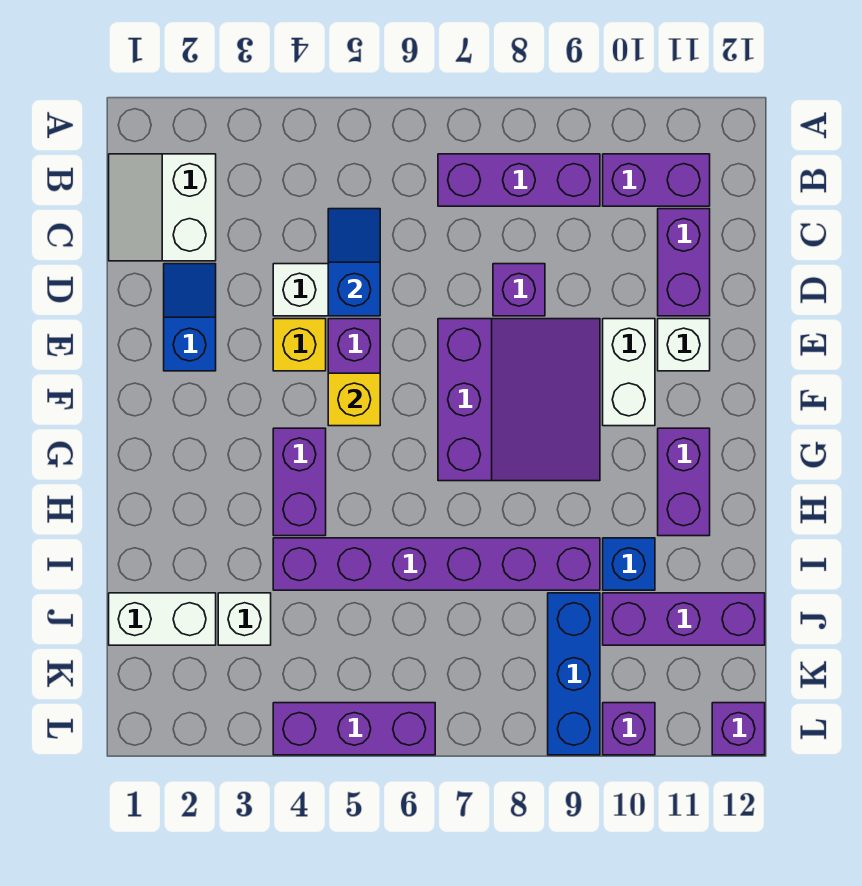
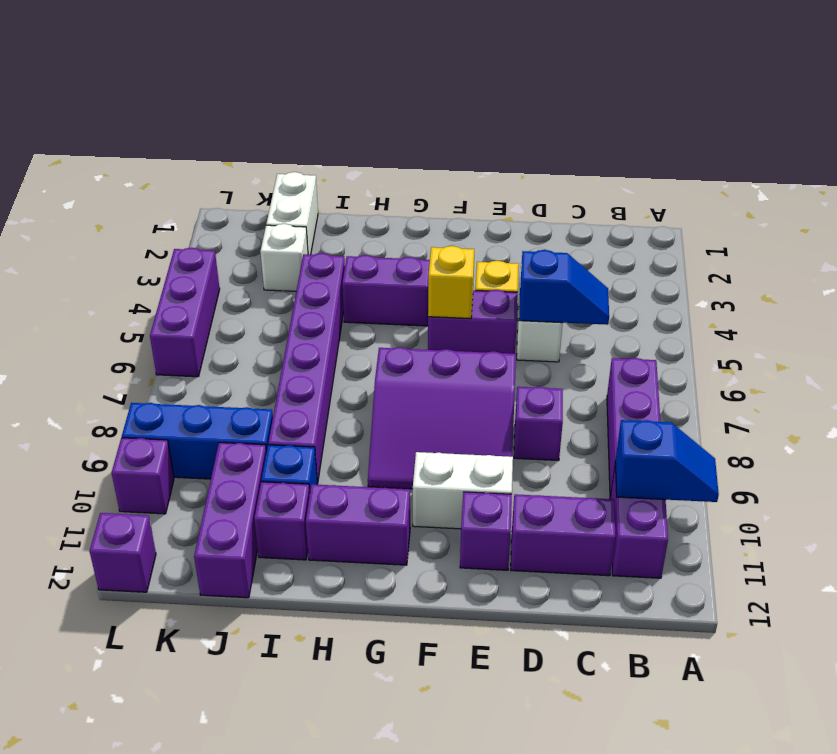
white slope B1:C2 level 1 top 2 -> none
blue slope D2:E2 level 1 top E -> blue slope A10:B10 level 2 top B
white brick E11 level 1 -> purple brick E11 level 1
none -> purple brick I11 level 1

